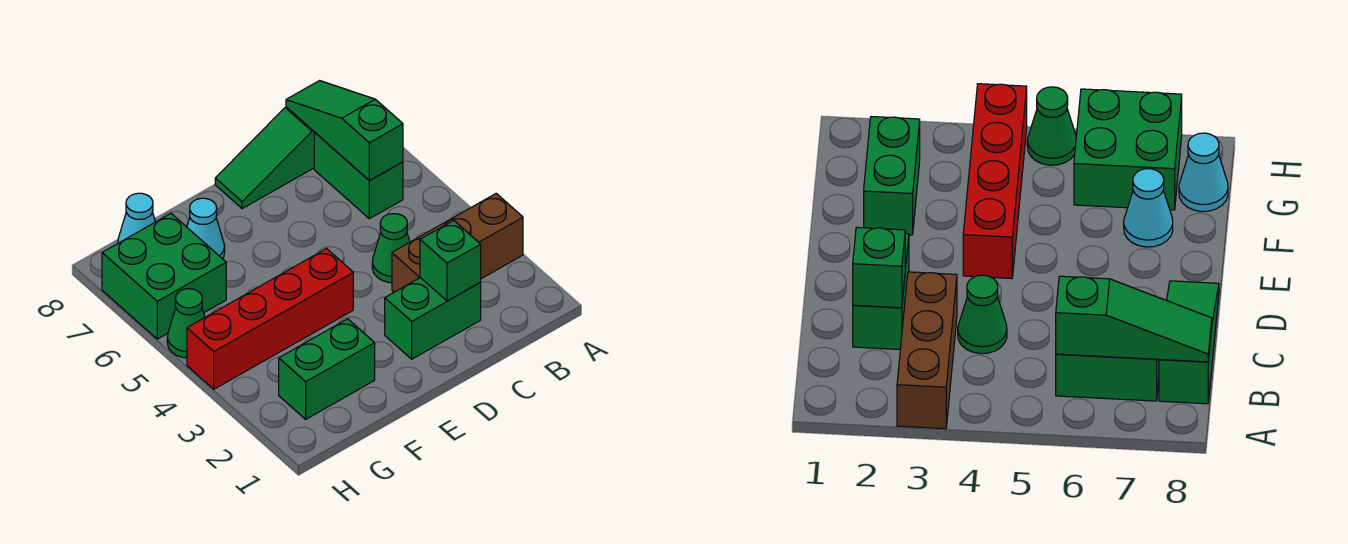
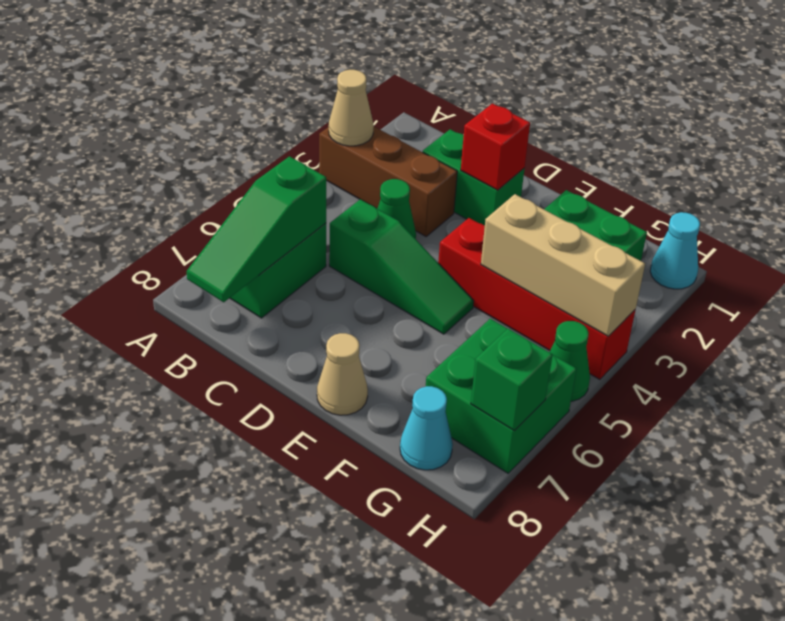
none -> tan cone A3 level 2
green slope B8:D8 level 1 top B -> green slope C5:E5 level 1 top C
green brick C2 level 2 -> green brick H7 level 2
none -> red brick D2 level 2
none -> tan cone E8 level 1
none -> tan brick F4:H4 level 2
cyan cone F7 level 1 -> cyan cone H1 level 1

